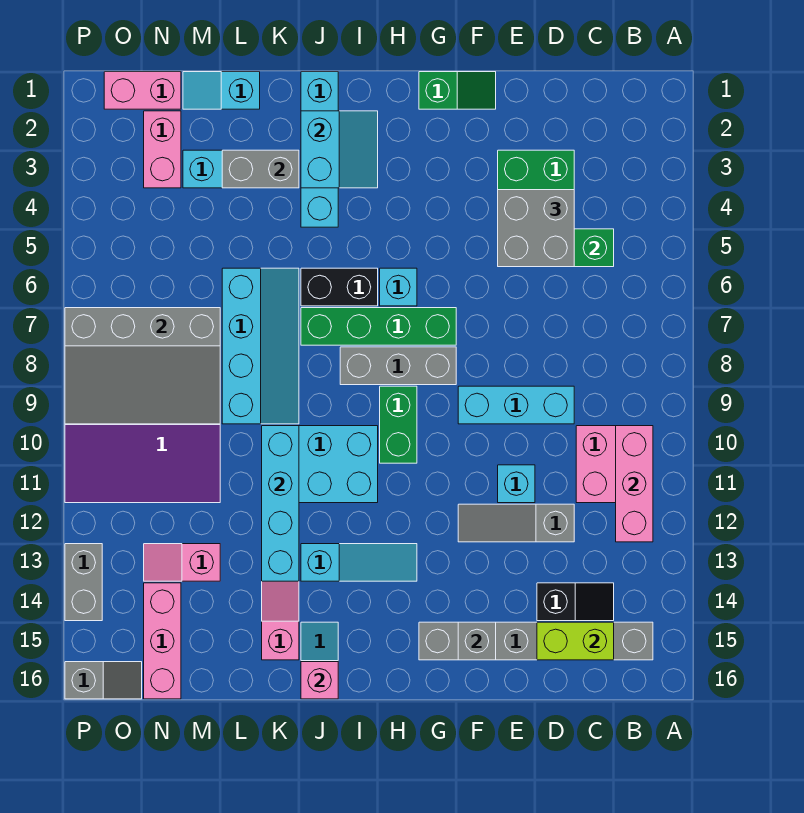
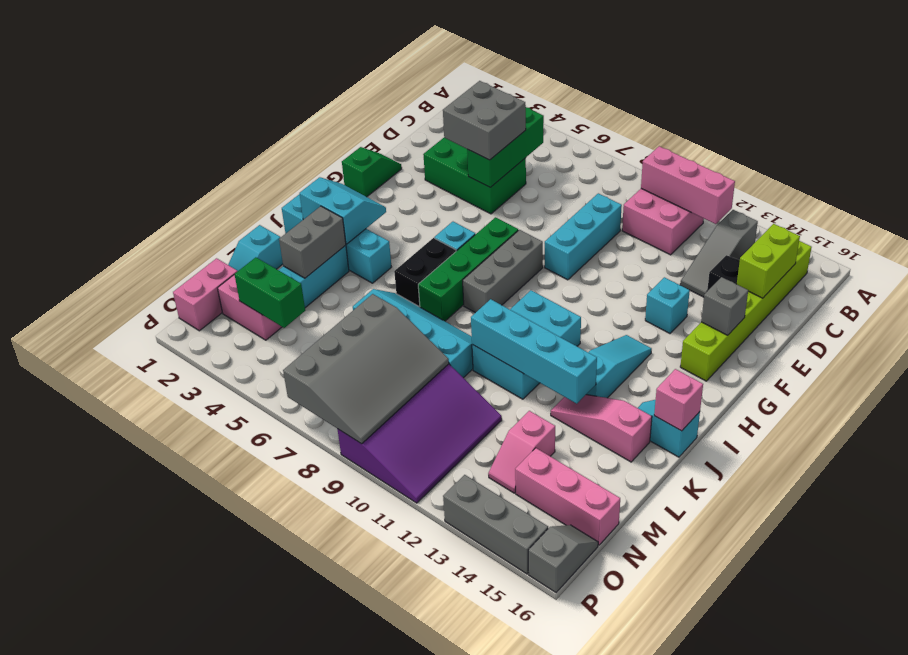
grey brick B15:G15 level 1 -> lime brick B15:G15 level 1
grey slope D12:F12 level 1 top D -> grey slope B13:D13 level 1 top B
cyan brick E11 level 1 -> cyan brick F13 level 1
green brick H9:H10 level 1 -> green brick N3:N4 level 2
grey brick P13:P14 level 1 -> grey brick P13:P15 level 1

